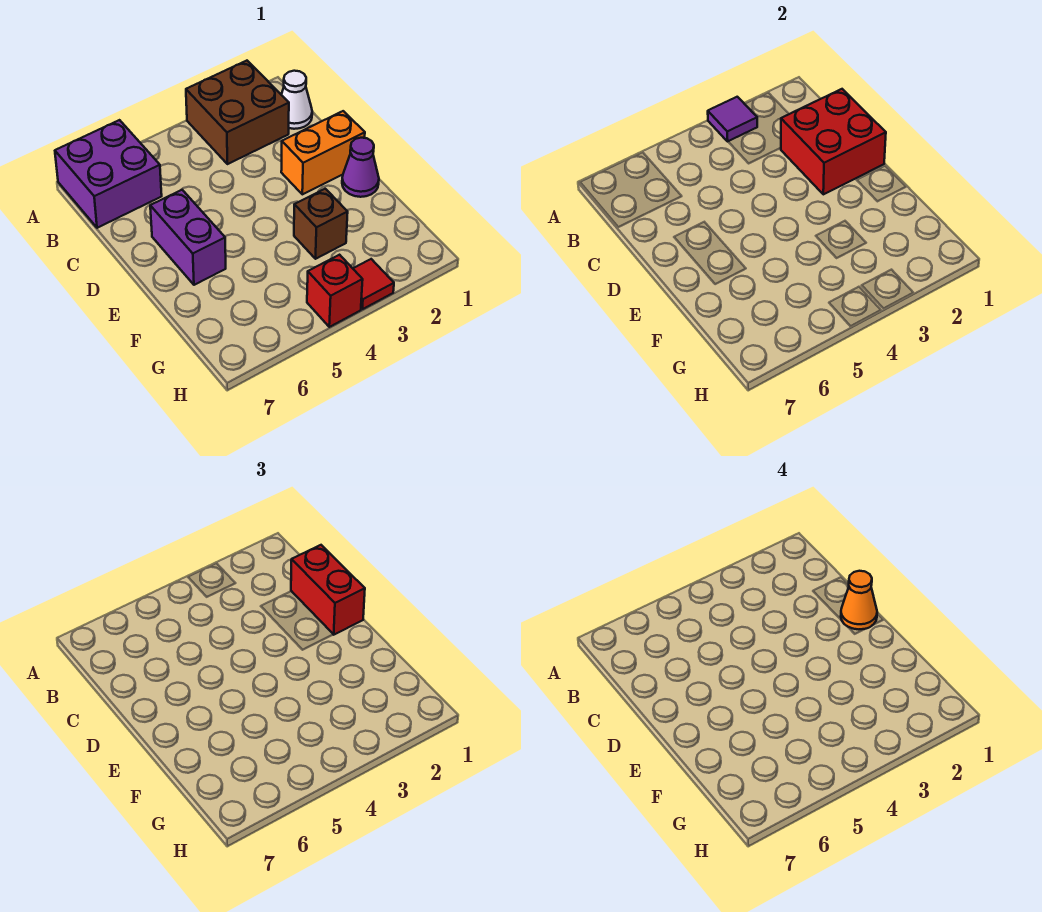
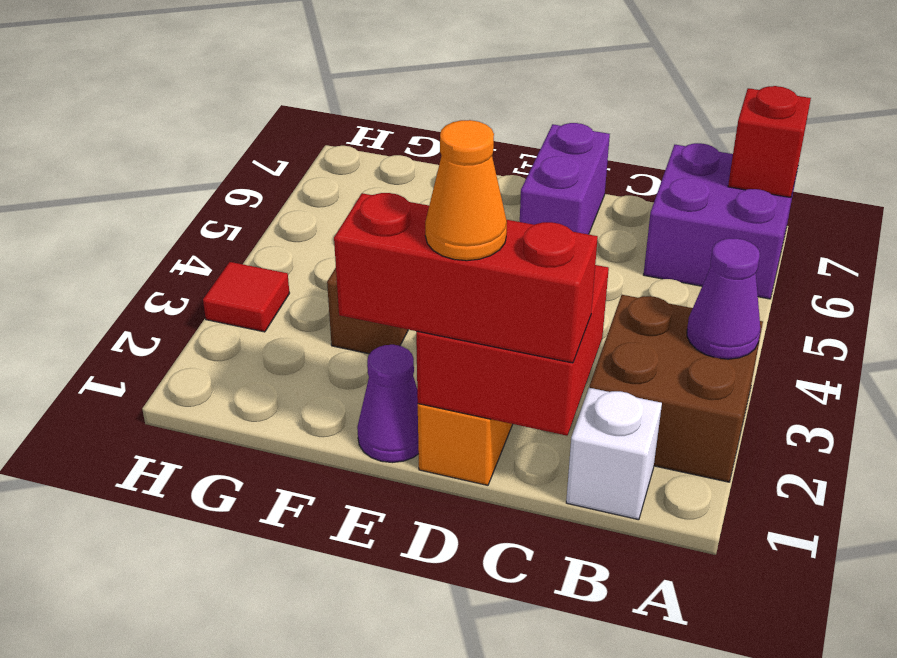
purple tile A3 level 2 -> purple cone A3 level 2
white cone B1 level 1 -> white brick B1 level 1
red brick C1:D1 level 3 -> red brick C1:E1 level 3
purple brick D6:E6 level 1 -> purple brick D6:D7 level 1
red brick H4 level 1 -> red brick A7 level 2

